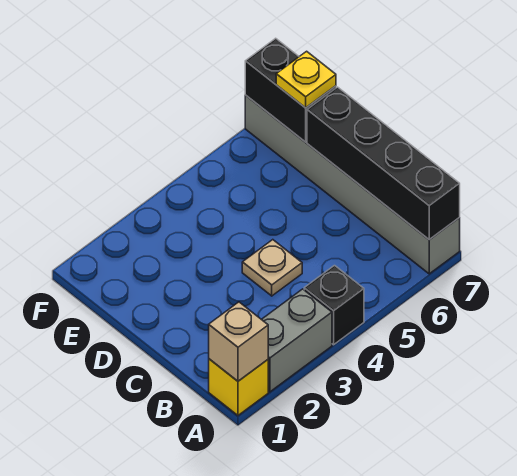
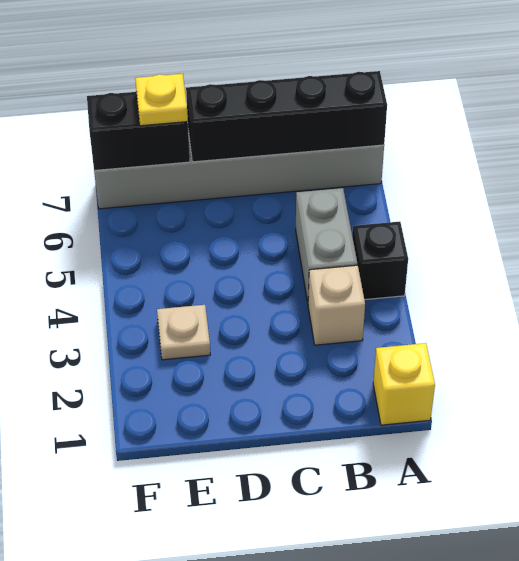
tan brick A1 level 2 -> tan brick B3 level 1
grey brick A2:A3 level 1 -> grey brick B4:B5 level 1
tan plate C4 level 1 -> tan plate E3 level 1

